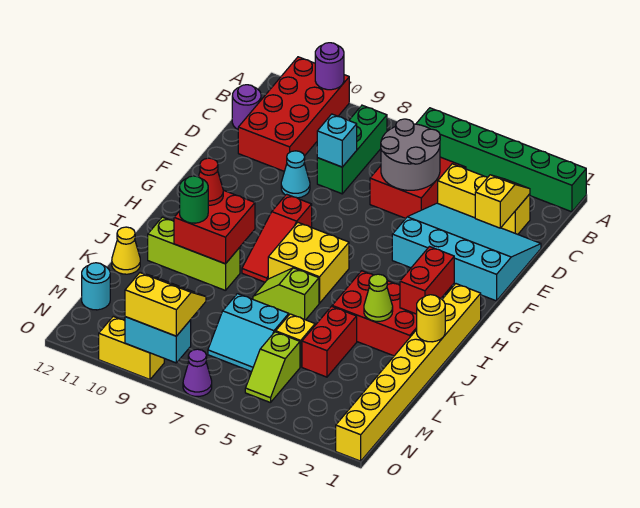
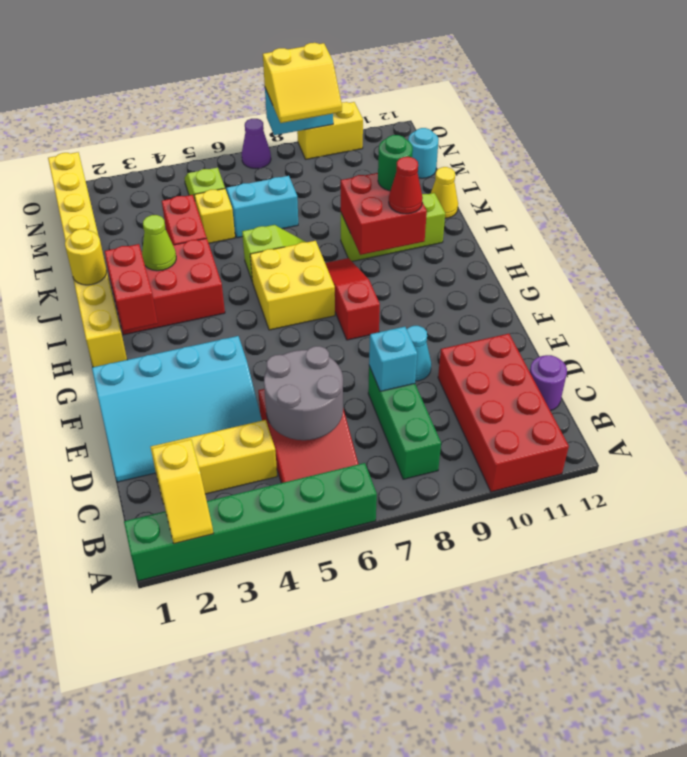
purple round brick A10 level 2 -> none
yellow slope C2:D2 level 2 top D -> yellow slope A2:B2 level 2 top B

